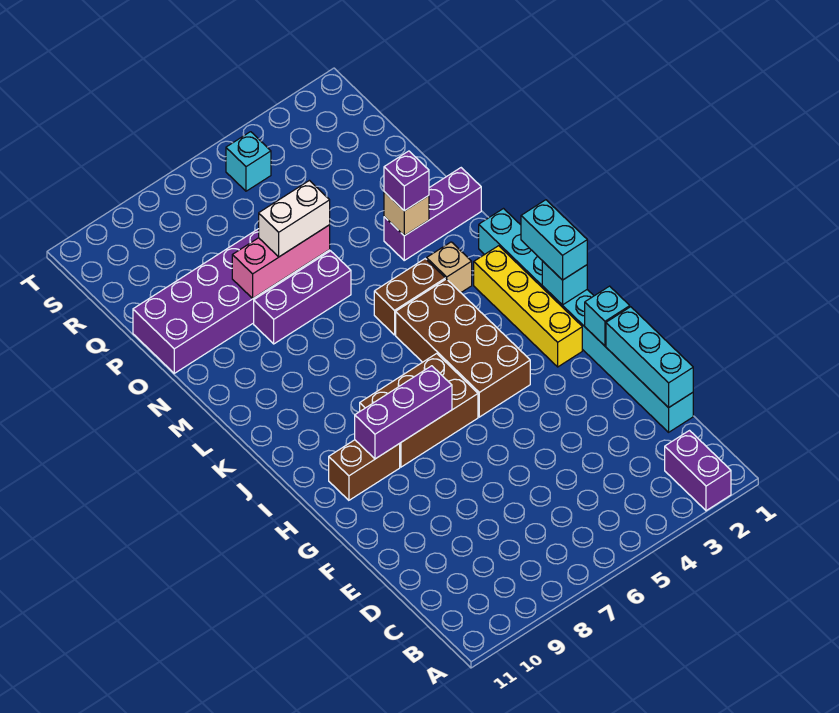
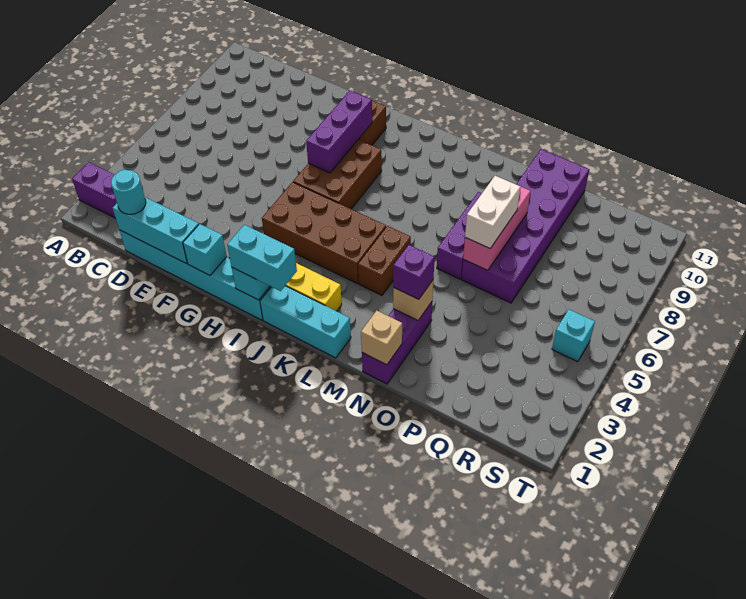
none -> cyan round brick D1 level 3
tan brick L3 level 1 -> tan brick N1 level 2

